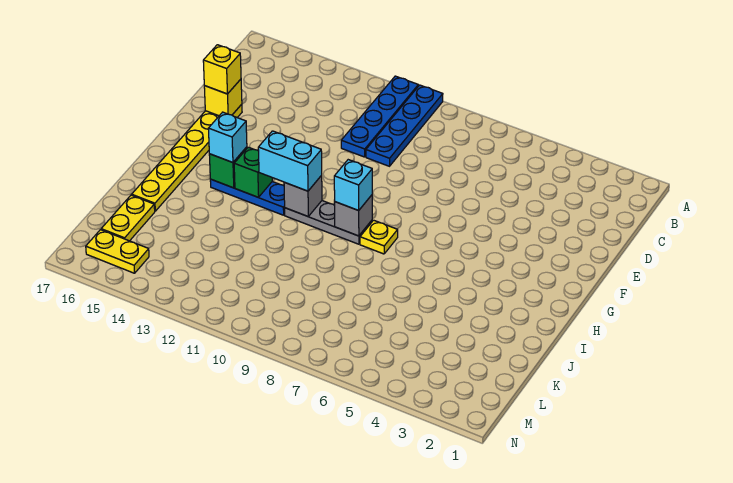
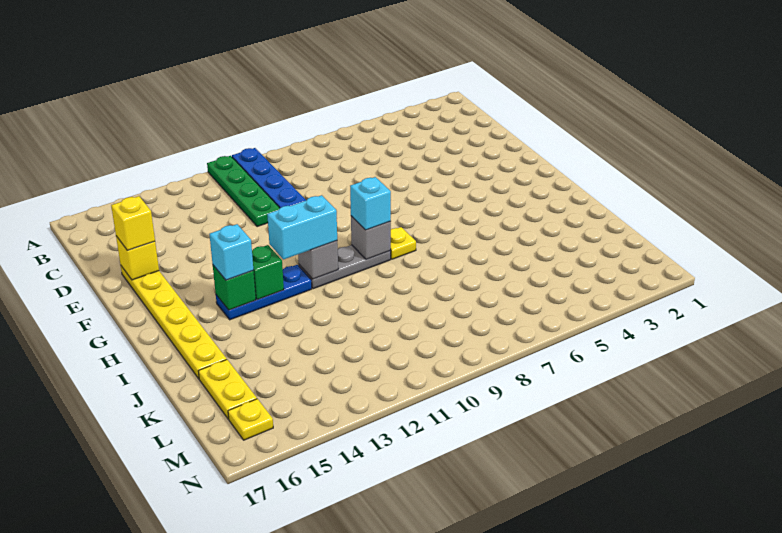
blue plate A11:D11 level 1 -> green plate A11:D11 level 1
yellow plate M15:M16 level 1 -> yellow plate M16 level 1

